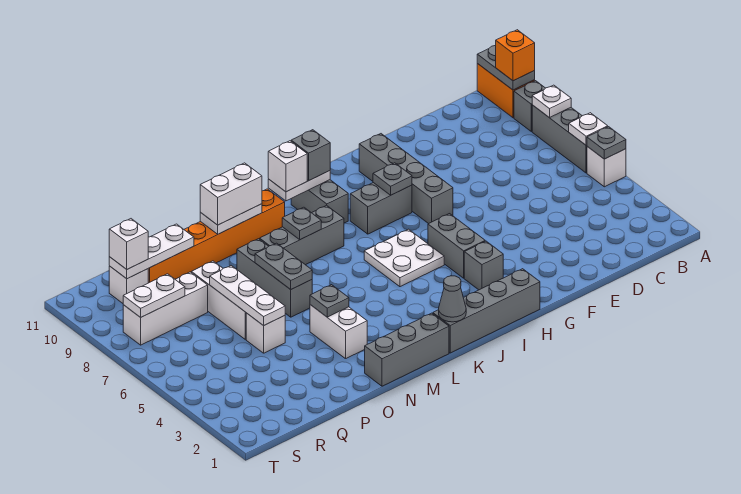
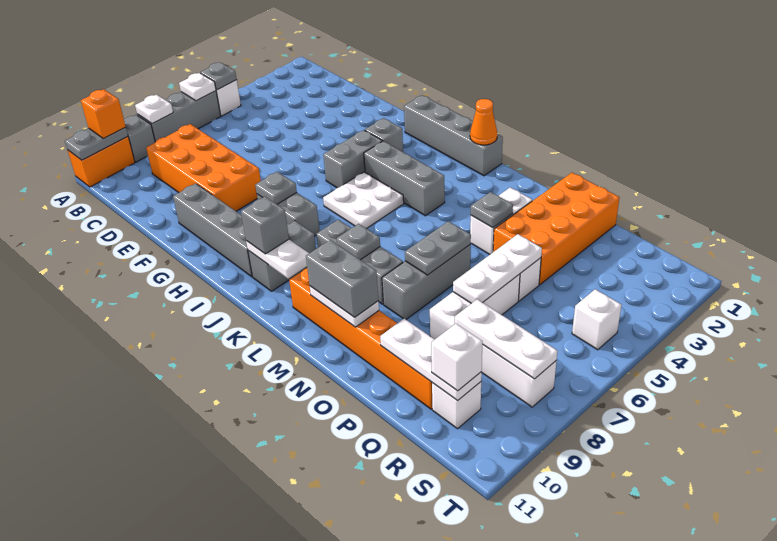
none -> orange brick C8:F9 level 1
grey brick G7:G10 level 1 -> grey brick F10:I10 level 1
grey cone K1 level 2 -> orange cone K1 level 2
white brick K10 level 3 -> white brick S5 level 1
grey brick L1:N1 level 1 -> grey brick I4:K4 level 1
white brick M10:N10 level 3 -> grey brick M10:N10 level 3
none -> orange brick O1:P4 level 1
white plate R8:S8 level 2 -> white plate Q8:S8 level 2

